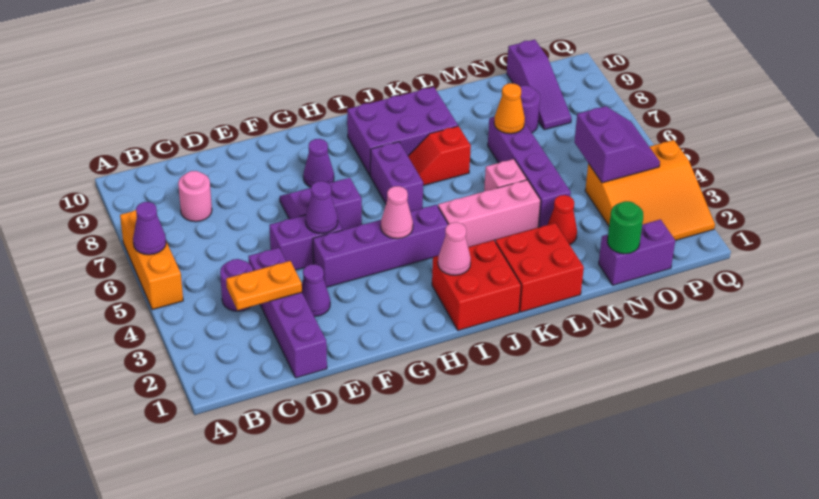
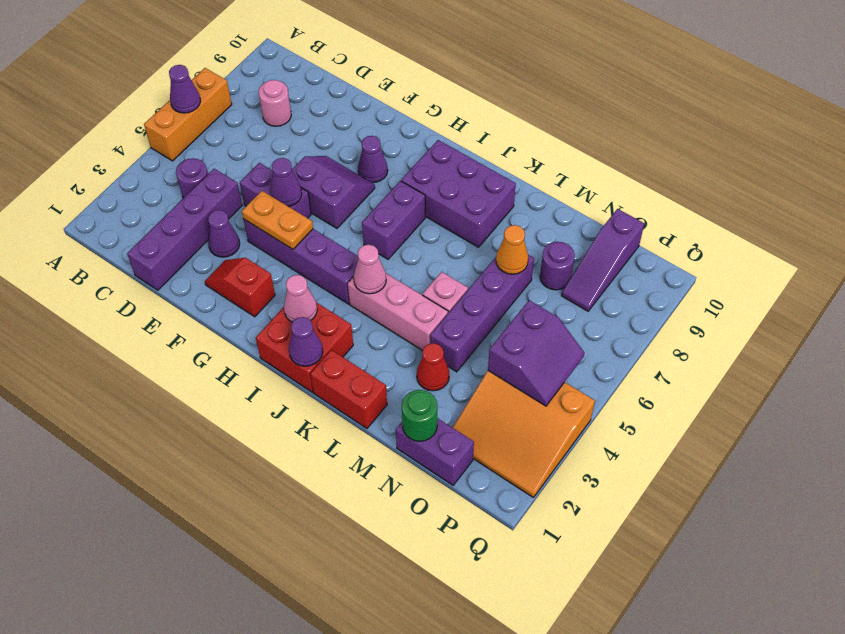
orange plate C3:D3 level 2 -> orange plate F4:G4 level 2
pink cone H4 level 2 -> pink cone J4 level 2
none -> purple cone J1 level 2
red slope J7:K7 level 1 top K -> red slope F2:G2 level 1 top G
red brick K1:L2 level 1 -> red brick K1:L1 level 1

